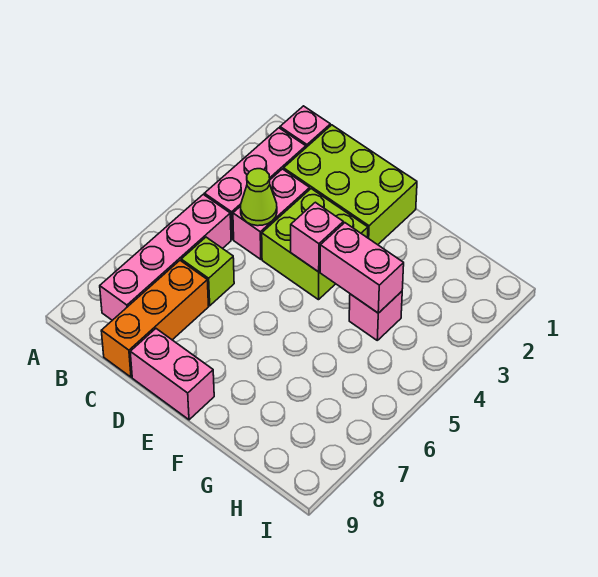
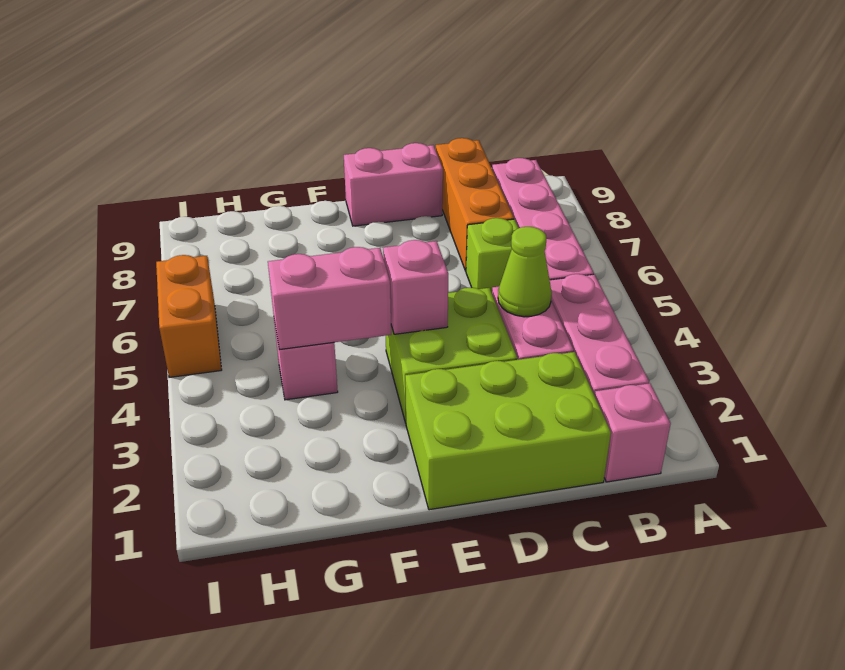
none -> orange brick I5:I6 level 1

